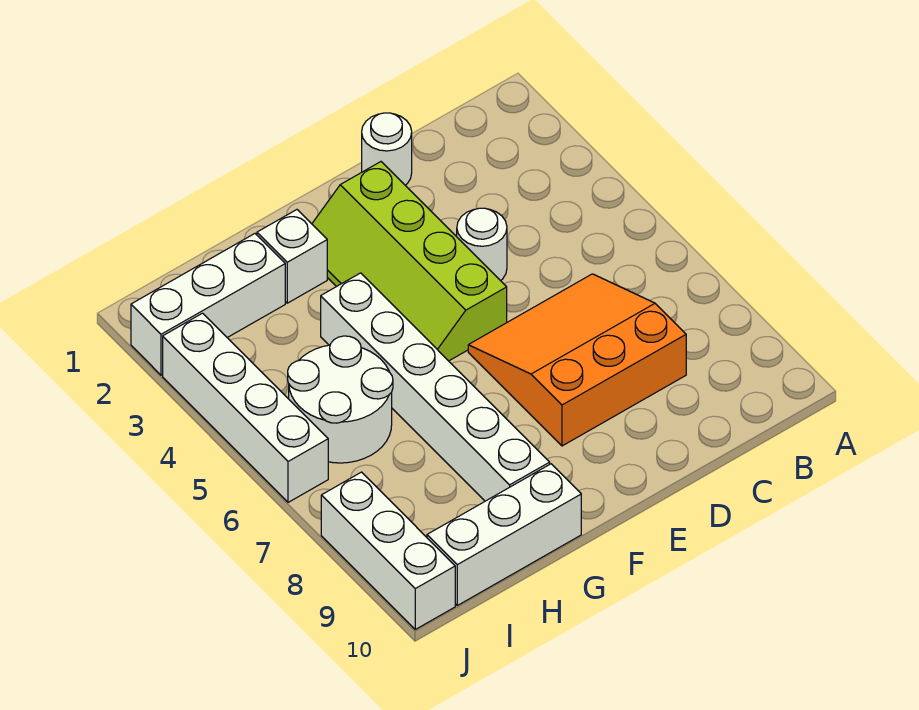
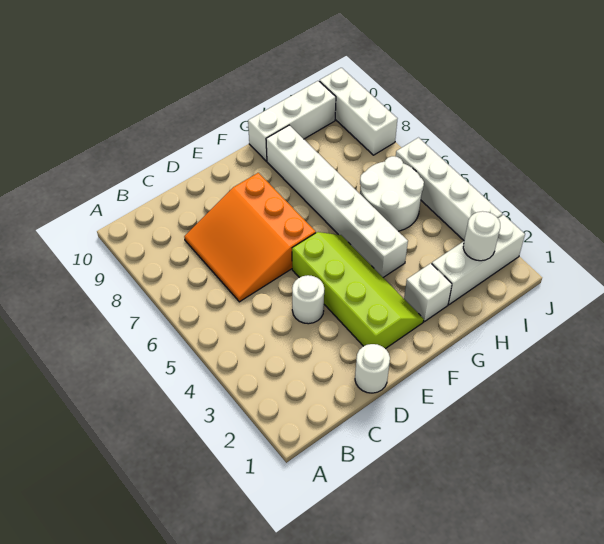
orange slope C6:E8 level 1 top 8 -> orange slope C6:E8 level 1 top E
none -> white round brick I2 level 2

